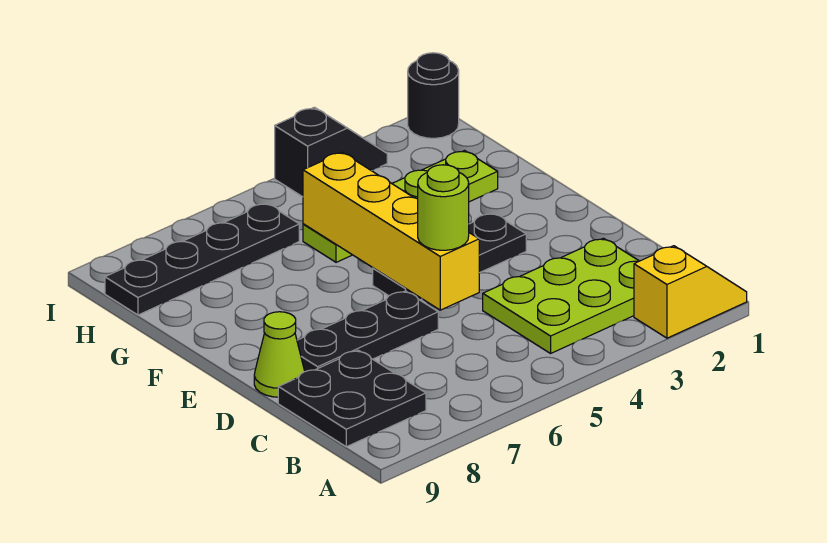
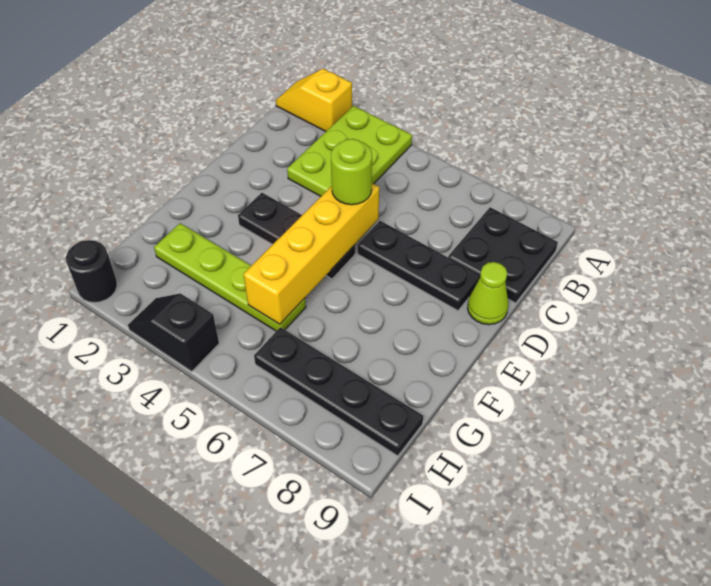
lime plate B2:C4 level 1 -> lime plate A3:C4 level 1

